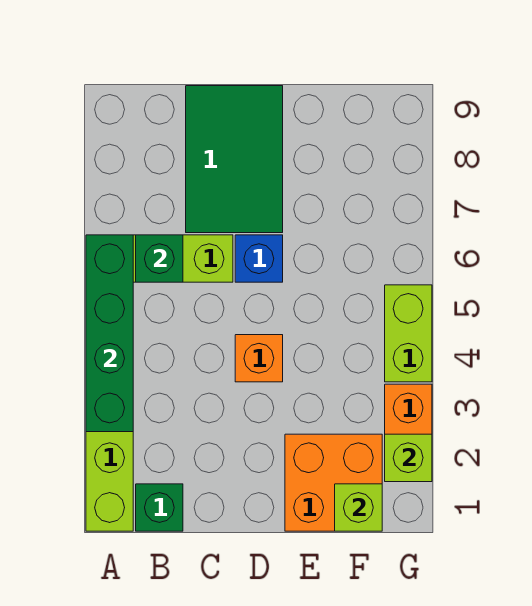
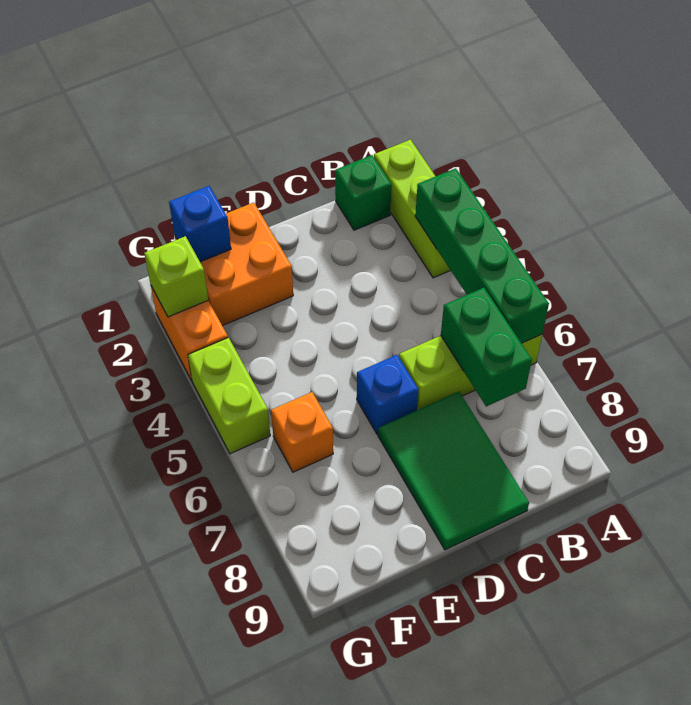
green brick B6 level 2 -> green brick B6:B7 level 2
orange brick D4 level 1 -> orange brick F6 level 1
lime brick F1 level 2 -> blue brick F1 level 2

